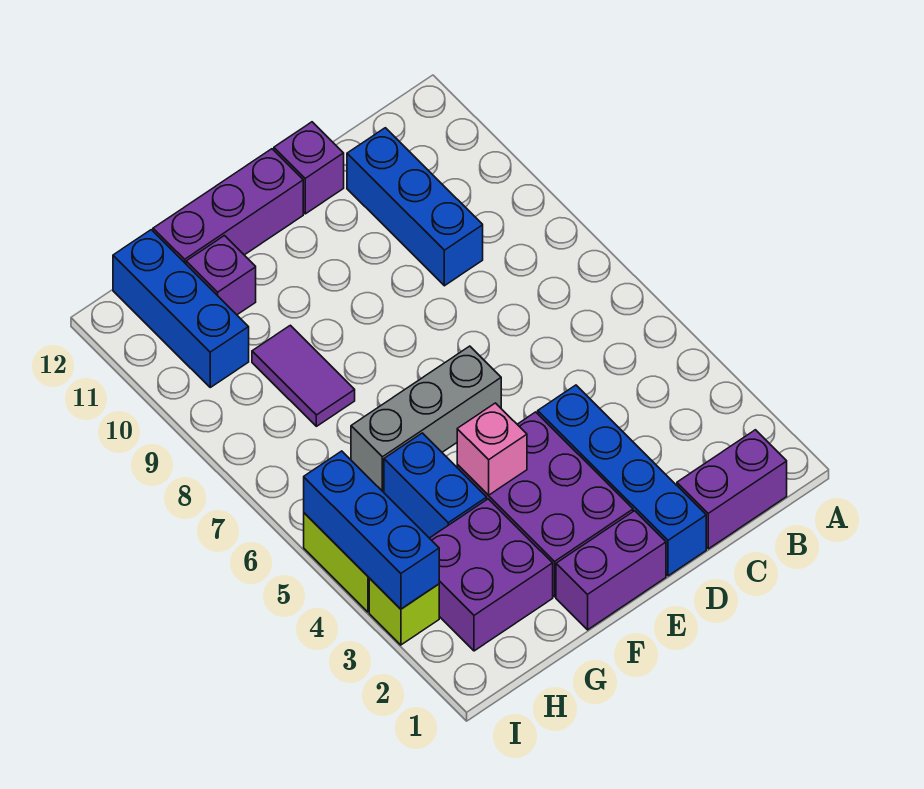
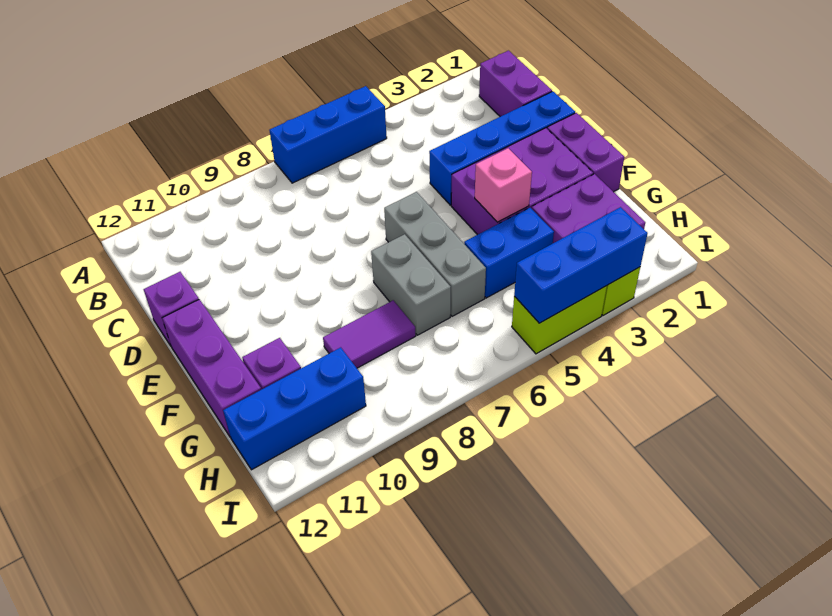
blue brick C9:C11 level 1 -> blue brick A5:A7 level 1
none -> grey brick F7:G7 level 1

